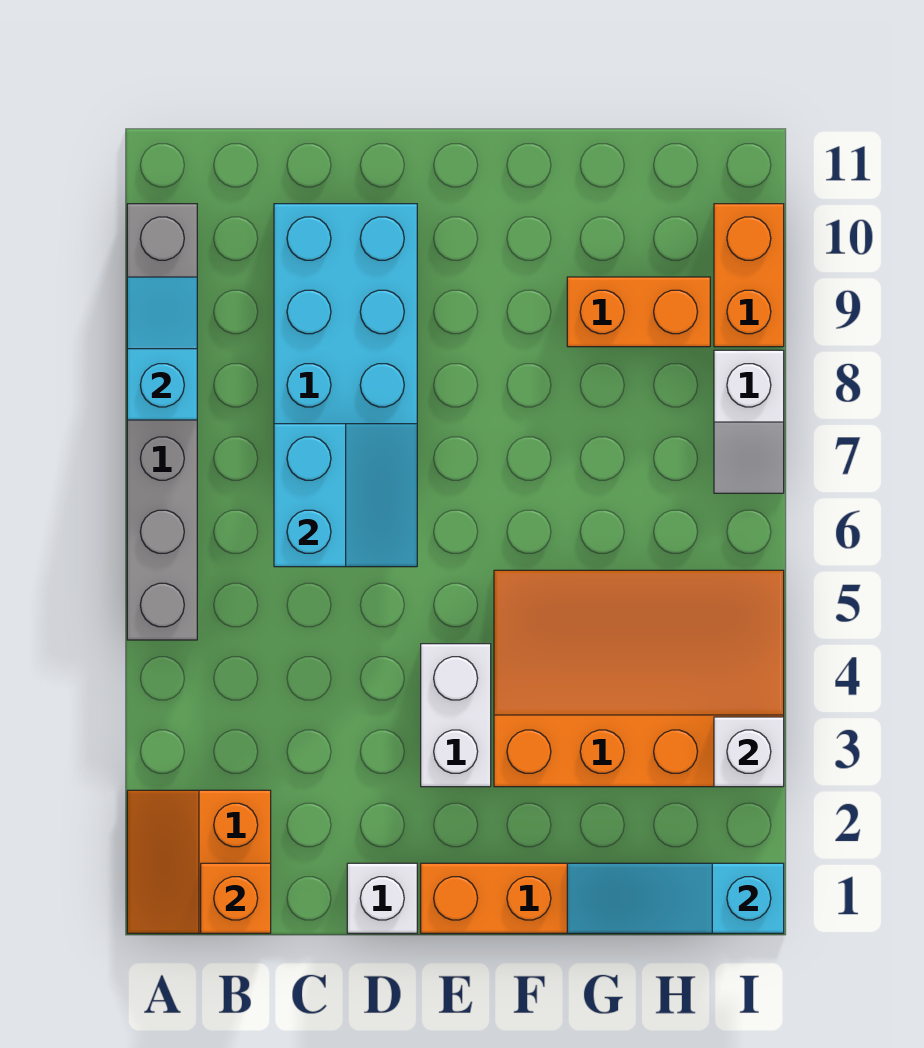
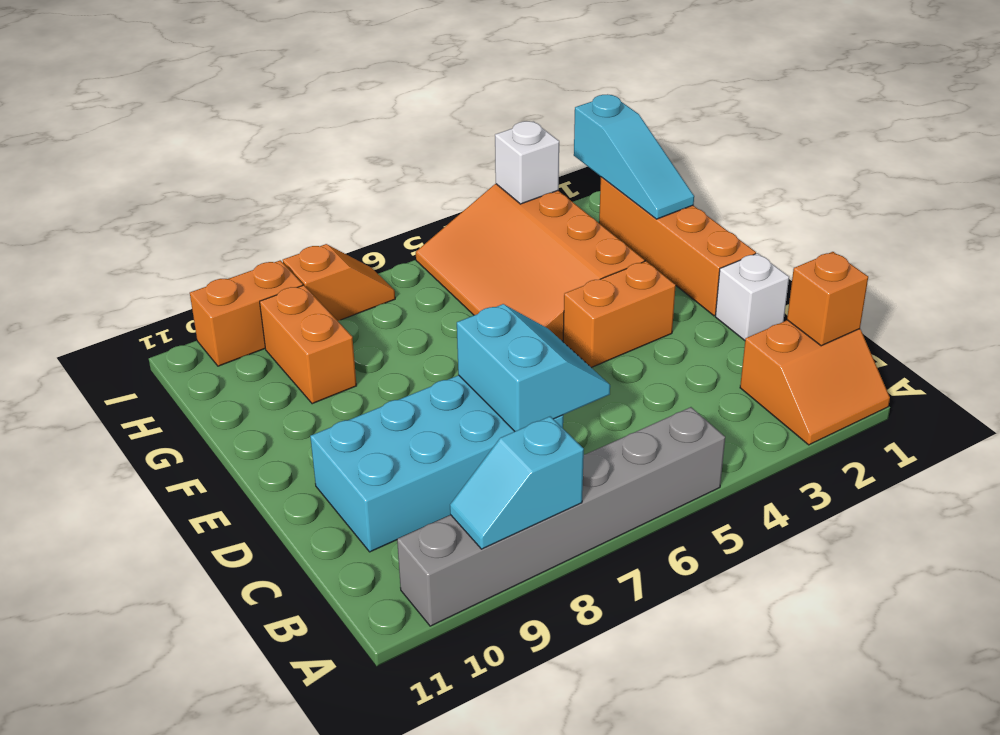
cyan slope C6:D7 level 2 top C -> cyan slope C6:D7 level 2 top 7
white brick E3:E4 level 1 -> orange brick E3:E4 level 1
white slope I7:I8 level 1 top 8 -> orange slope I7:I8 level 1 top 8

